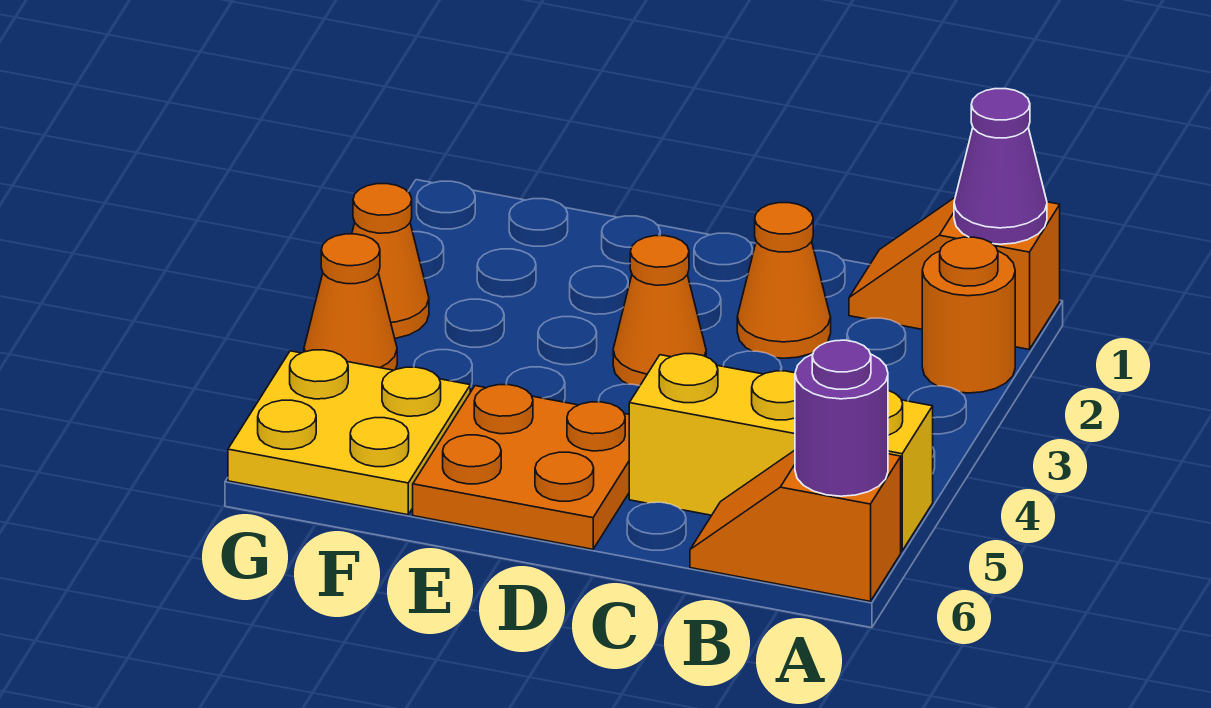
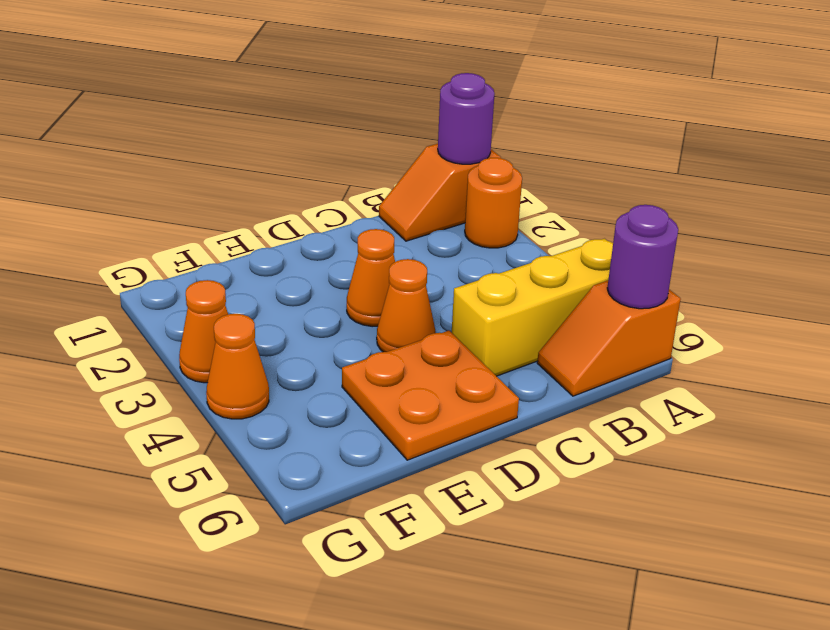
purple cone A1 level 2 -> purple round brick A1 level 2
orange cone C2 level 1 -> orange cone D4 level 1
yellow plate F5:G6 level 1 -> none

